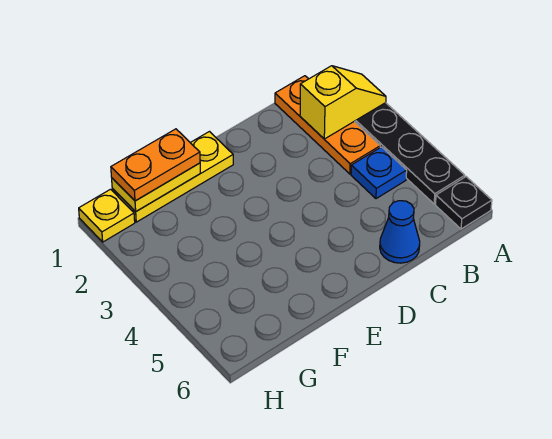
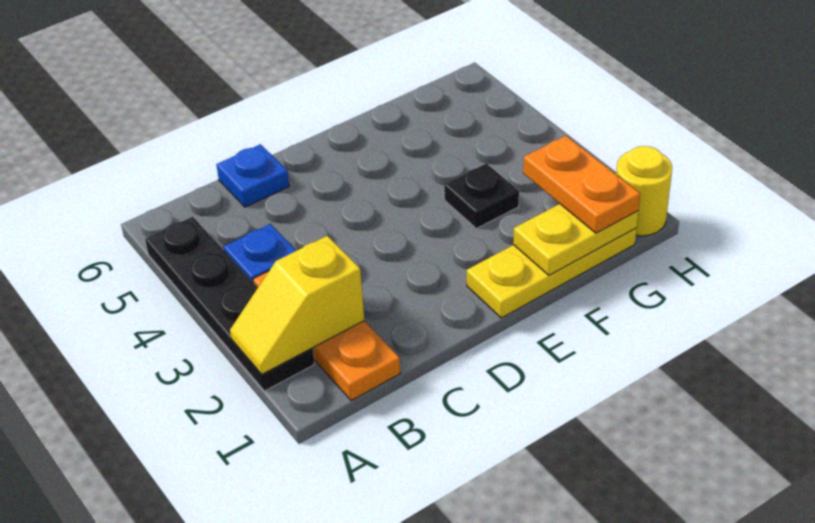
black plate A6 level 1 -> black plate F3 level 1
blue cone C6 level 1 -> blue plate C6 level 1
orange plate F1:G1 level 3 -> orange plate G1:G2 level 3
yellow plate H1 level 1 -> yellow round brick H1 level 1

